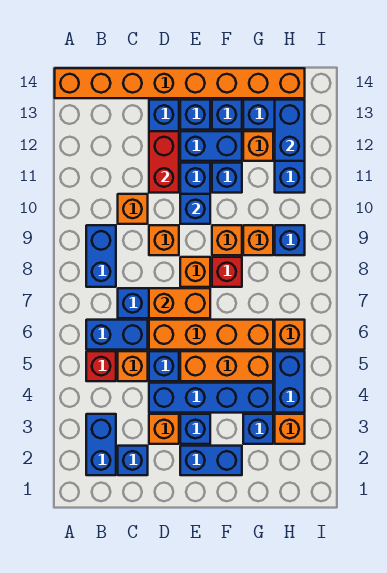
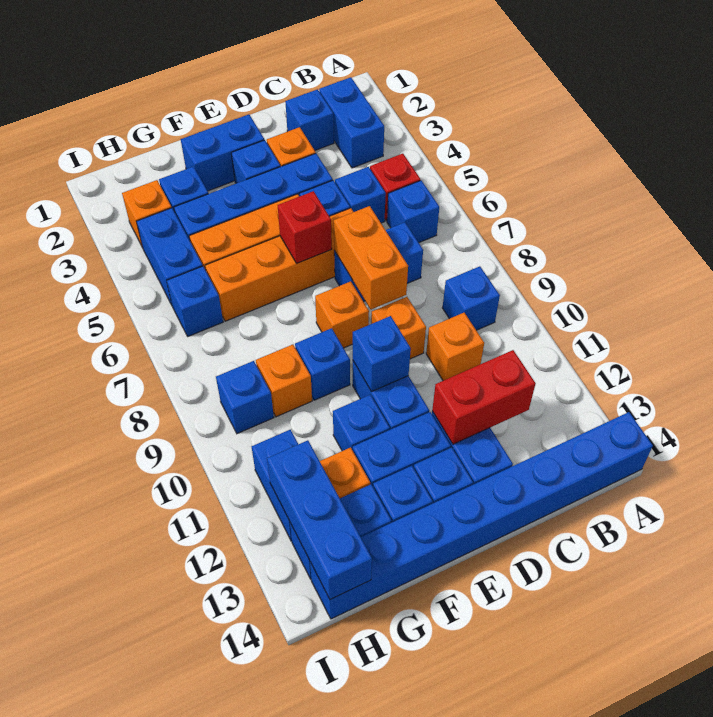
orange brick A14:H14 level 1 -> blue brick A14:H14 level 1
blue brick B6:C6 level 1 -> blue brick B6 level 1
blue brick B8:B9 level 1 -> blue brick B9 level 1
orange brick C5 level 1 -> blue brick C5 level 1
orange brick D7:E7 level 2 -> orange brick D7:D8 level 2
red brick D11:D12 level 2 -> red brick C12:D12 level 2
red brick F8 level 1 -> red brick E6 level 2
orange brick F9 level 1 -> blue brick F9 level 1
orange brick H6 level 1 -> blue brick H6 level 1
blue brick H12:H13 level 2 -> blue brick H12:H14 level 2

